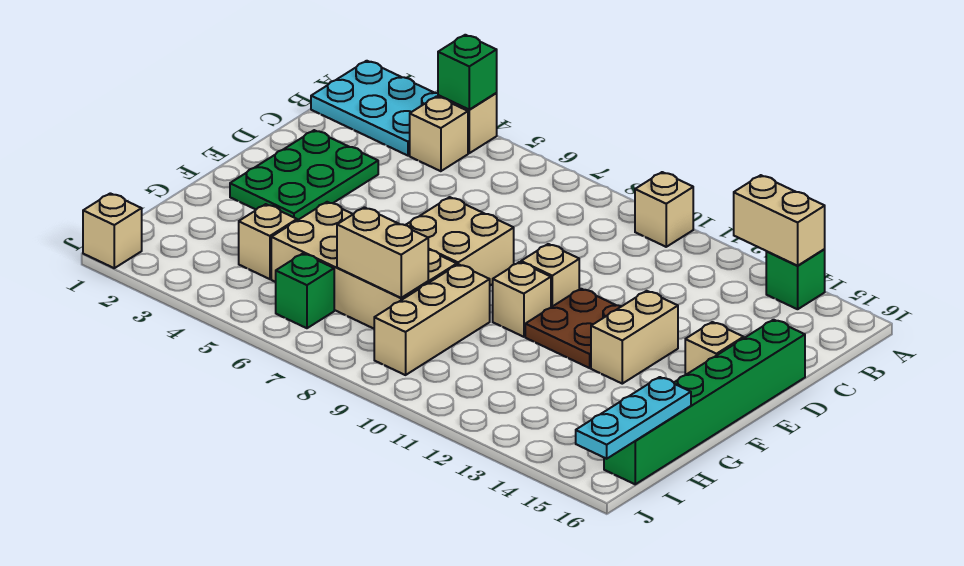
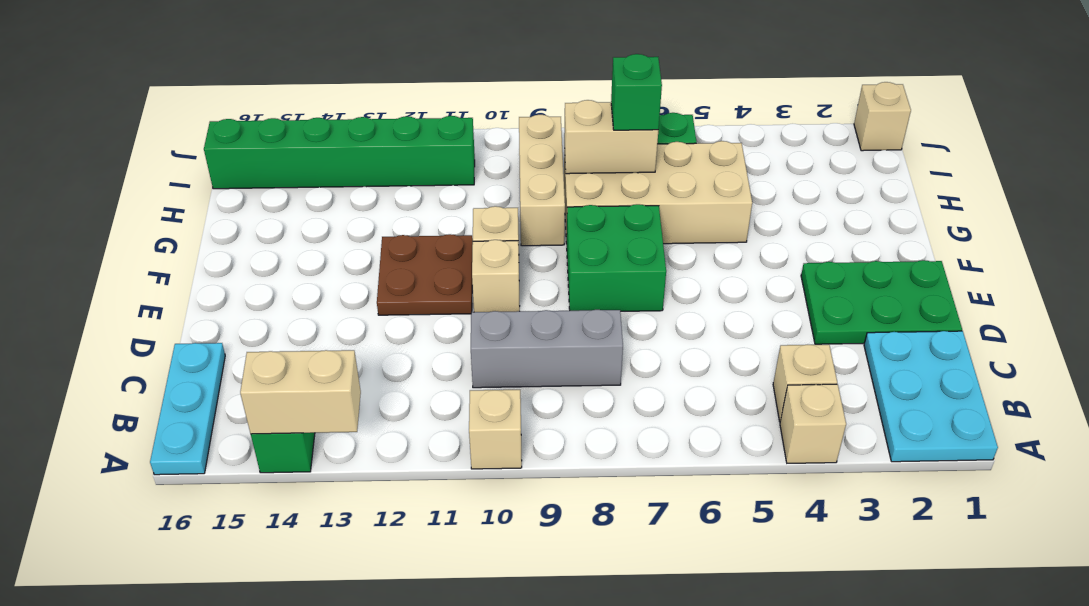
cyan plate A1:B3 level 1 -> cyan plate A1:C2 level 1
green brick A4 level 2 -> green brick H7 level 3
none -> grey brick C8:C10 level 1
green plate D2:F3 level 1 -> green plate D1:E3 level 1
green brick D16:I16 level 1 -> green brick I11:I16 level 1
tan brick E7:F8 level 1 -> green brick E7:F8 level 1
tan brick E13:F13 level 1 -> none
tan brick E15 level 1 -> none
tan brick H4 level 1 -> none
cyan plate H16:J16 level 2 -> cyan plate A16:C16 level 1

